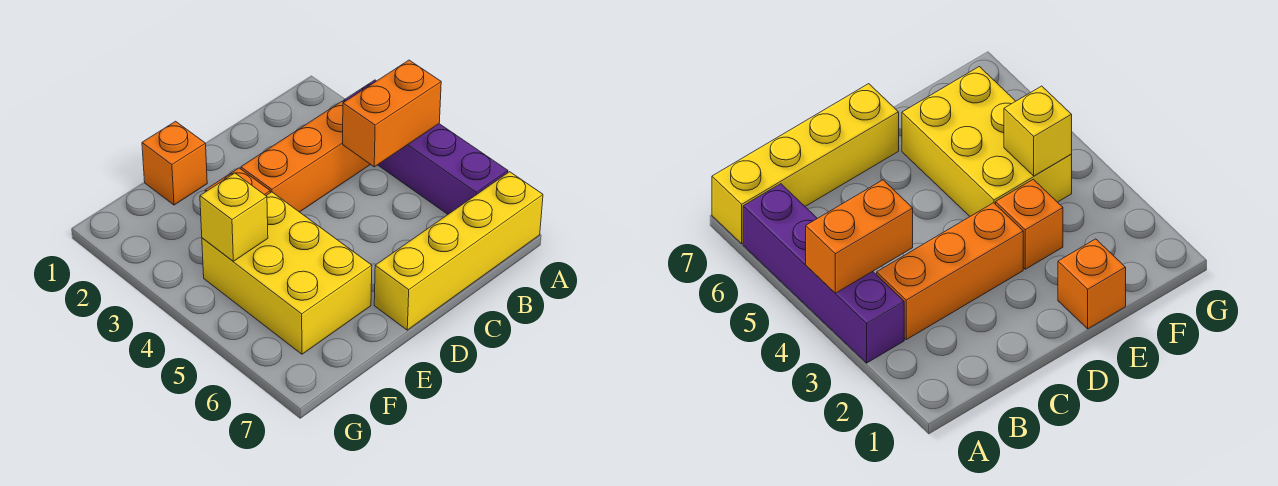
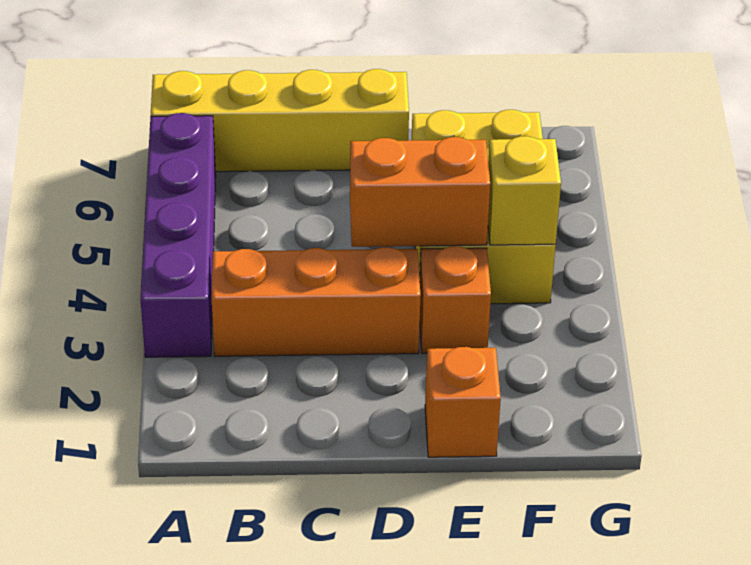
orange brick A4:B4 level 2 -> orange brick D4:E4 level 2

